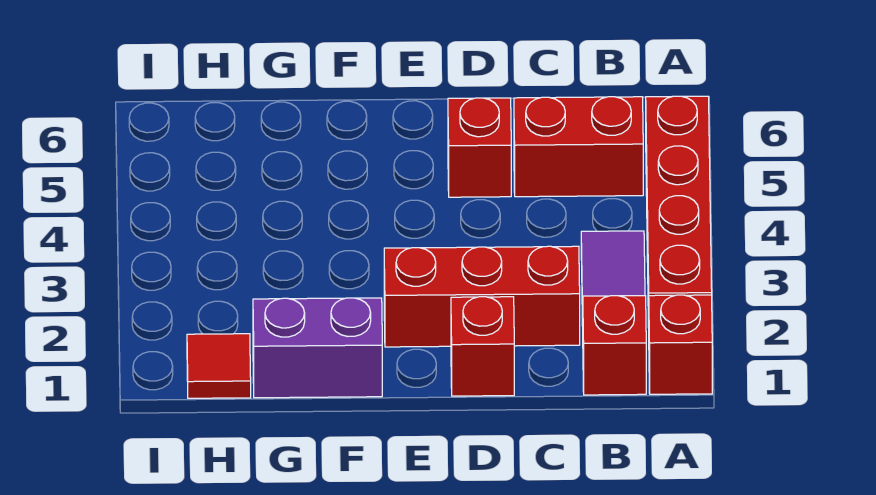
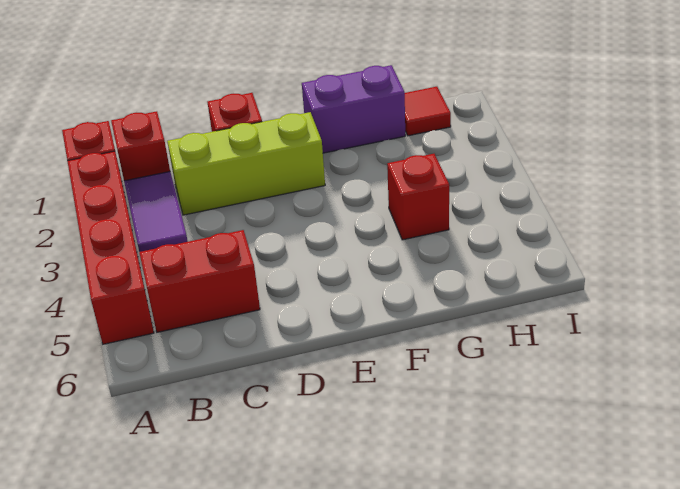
red brick C2:E2 level 1 -> lime brick C2:E2 level 1
red brick D5 level 1 -> red brick G4 level 1

